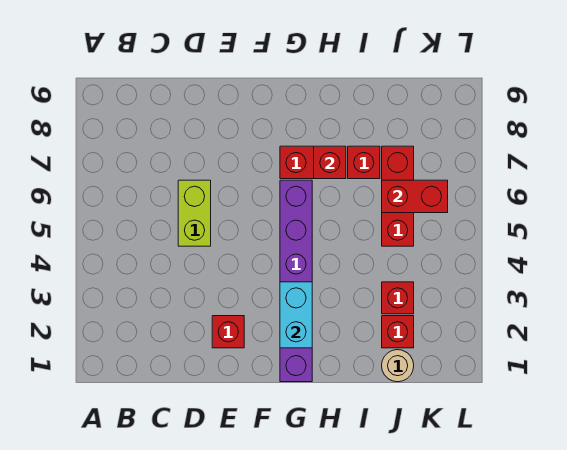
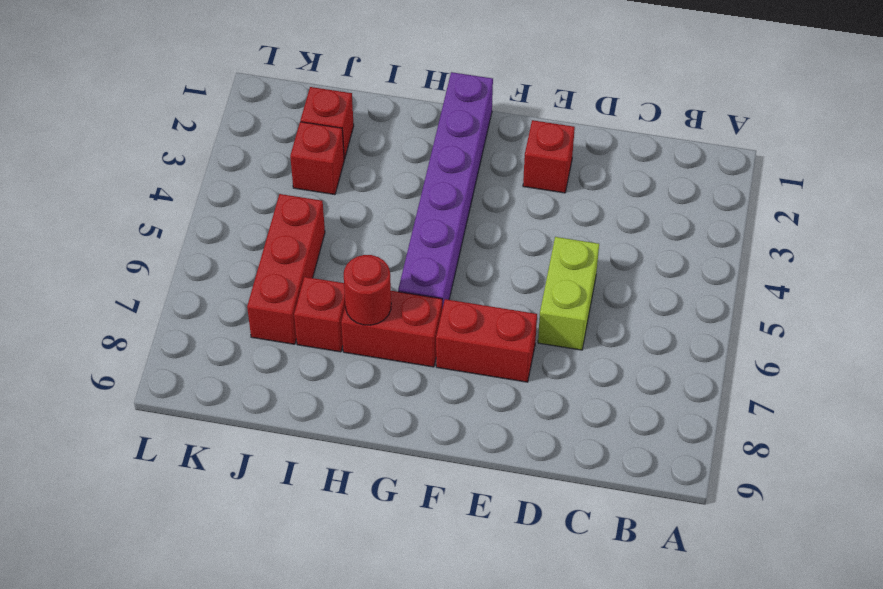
cyan brick G2:G3 level 2 -> none
red brick H7 level 2 -> red round brick H7 level 2
tan round brick J1 level 1 -> none
red brick J6:K6 level 2 -> red brick E7:F7 level 1

